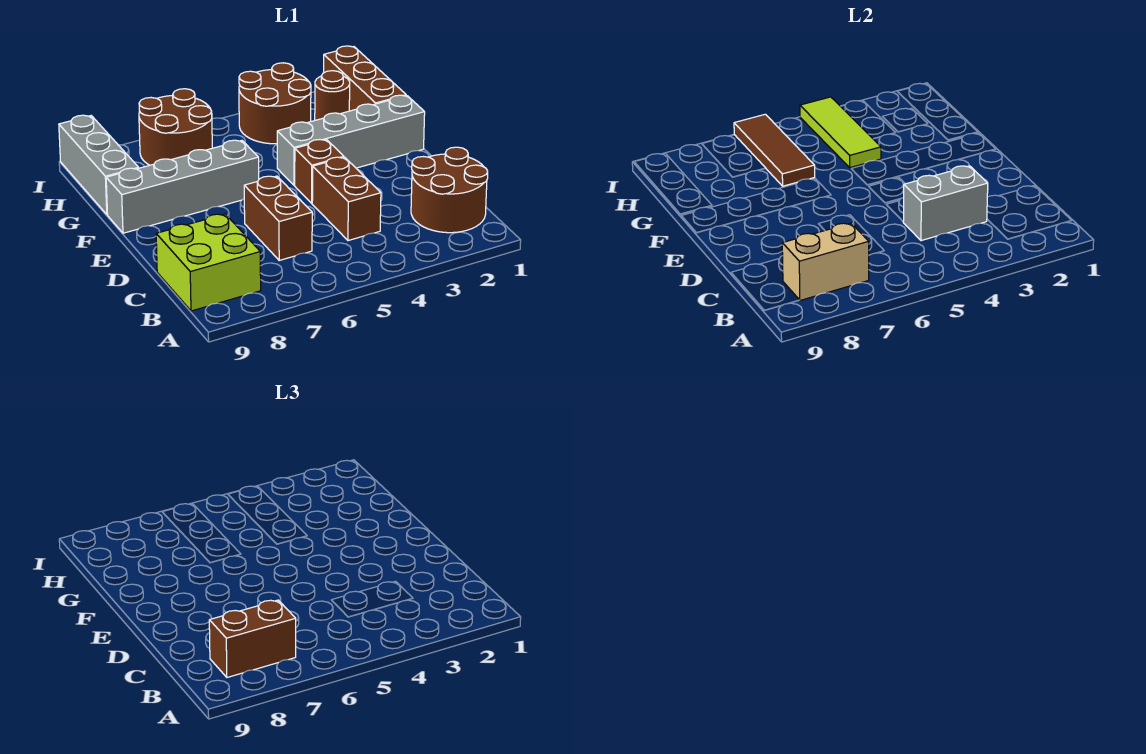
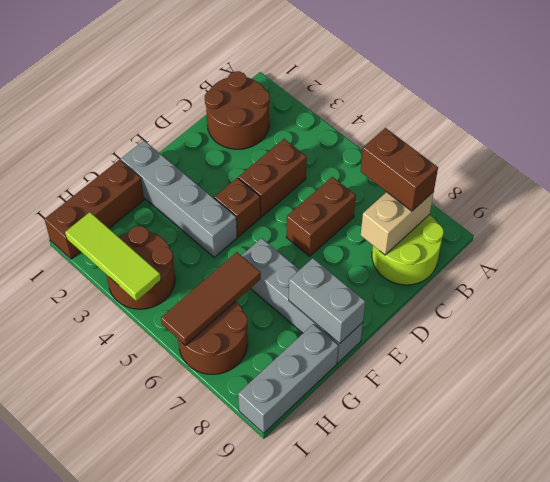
tan brick B7:B8 level 2 -> tan brick B8:C8 level 2
lime brick B8:C9 level 1 -> lime round brick B8:C9 level 1
grey brick C3:C4 level 2 -> grey brick F8:F9 level 2
lime tile G4:I4 level 2 -> lime tile I2:I4 level 2
brown round brick H2 level 1 -> none

